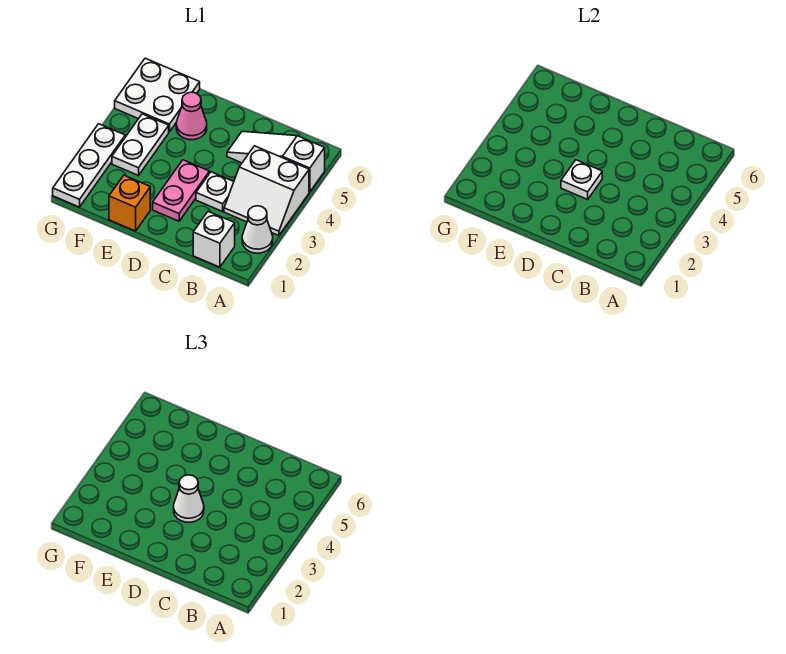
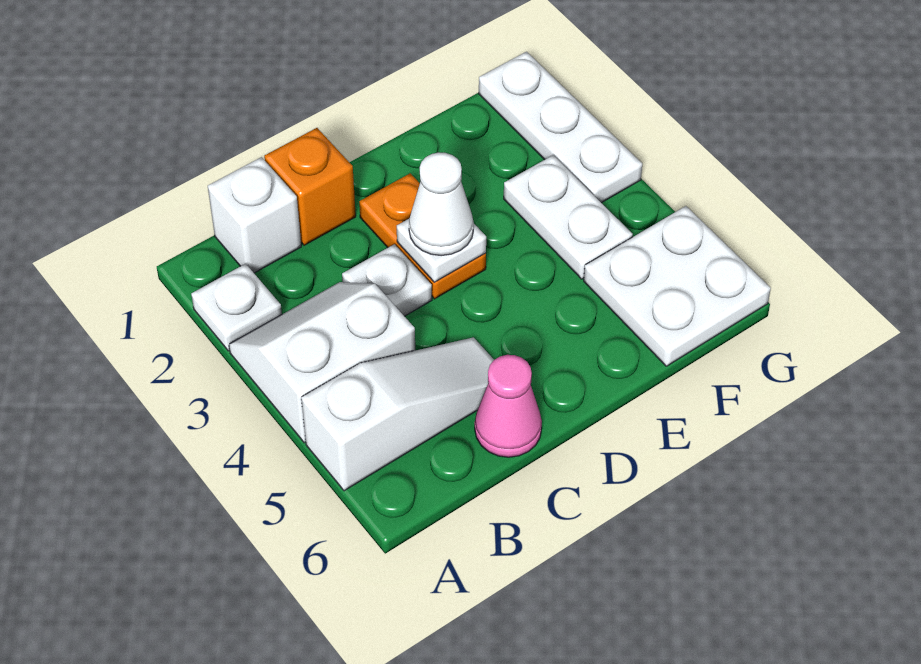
white cone A2 level 1 -> white plate A2 level 1
pink plate D2:D3 level 1 -> orange plate D2:D3 level 1
orange brick E1 level 1 -> orange brick C1 level 1
pink cone E5 level 1 -> pink cone C6 level 1

